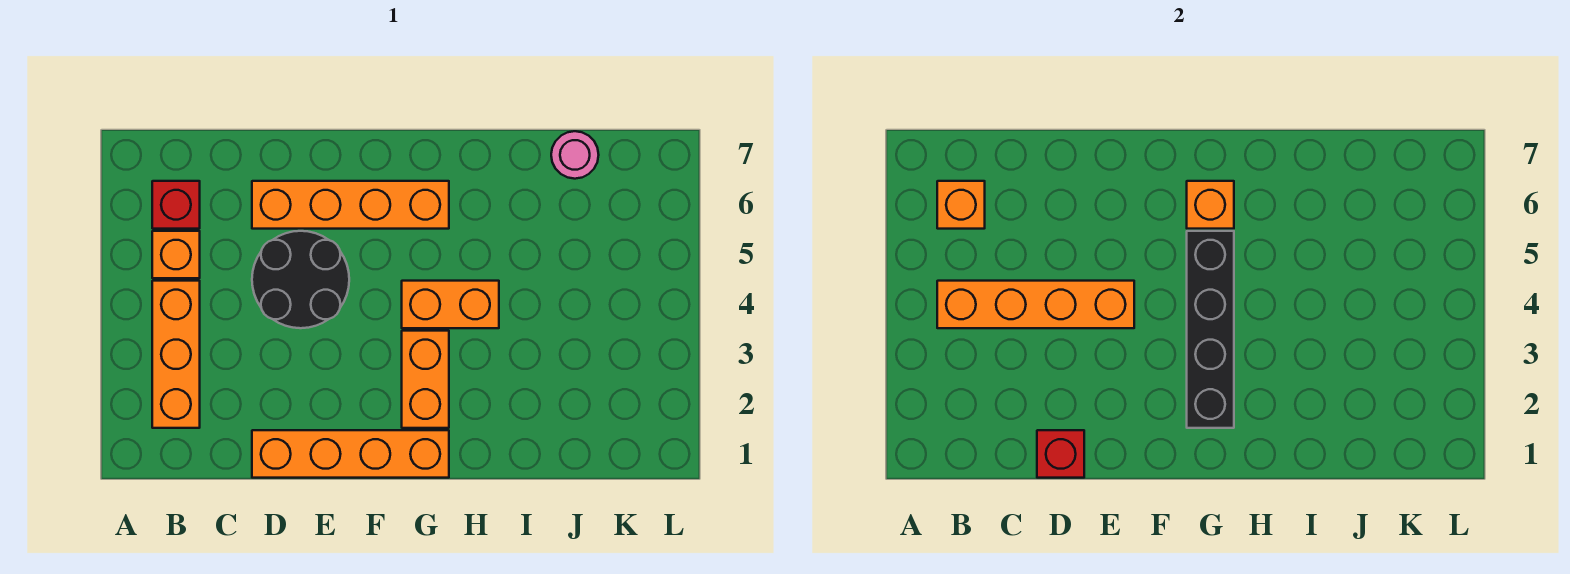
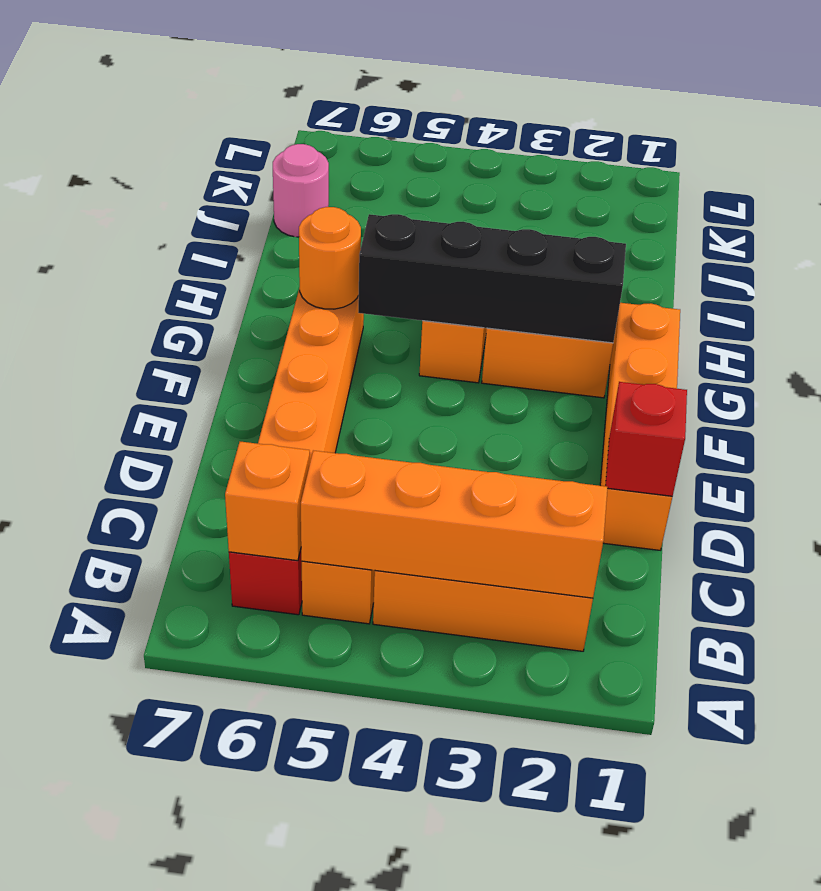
orange brick B4:E4 level 2 -> orange brick B2:B5 level 2
black round brick D4:E5 level 1 -> none
orange brick G6 level 2 -> orange round brick G6 level 2

